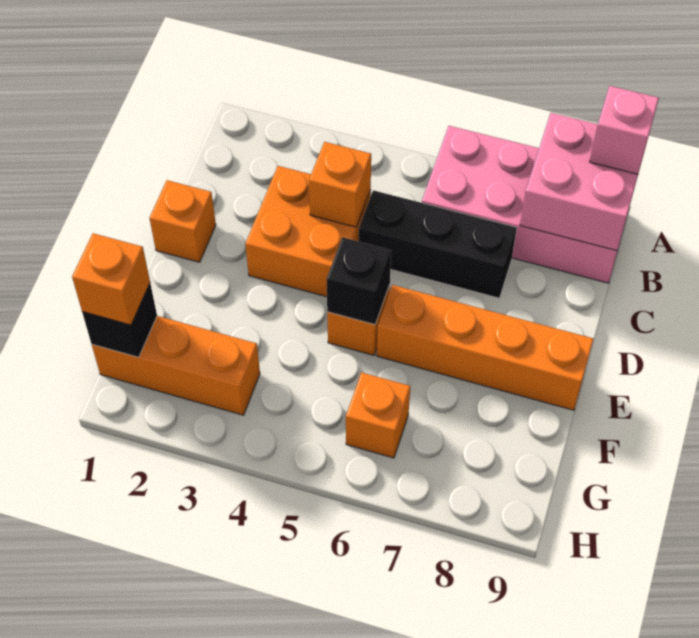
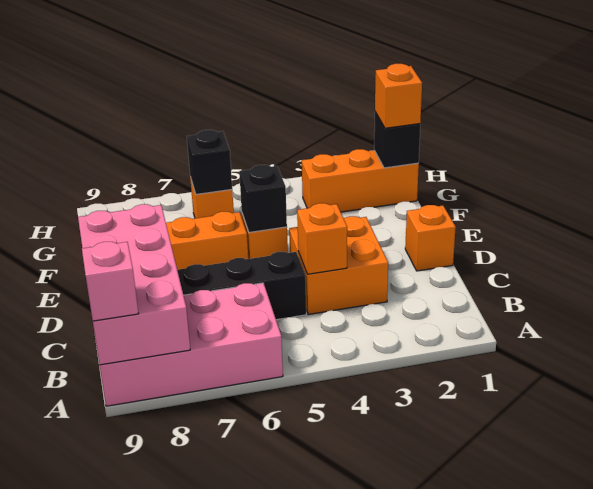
pink brick A8:B9 level 2 -> pink brick A8:D9 level 2
none -> black brick G6 level 2

